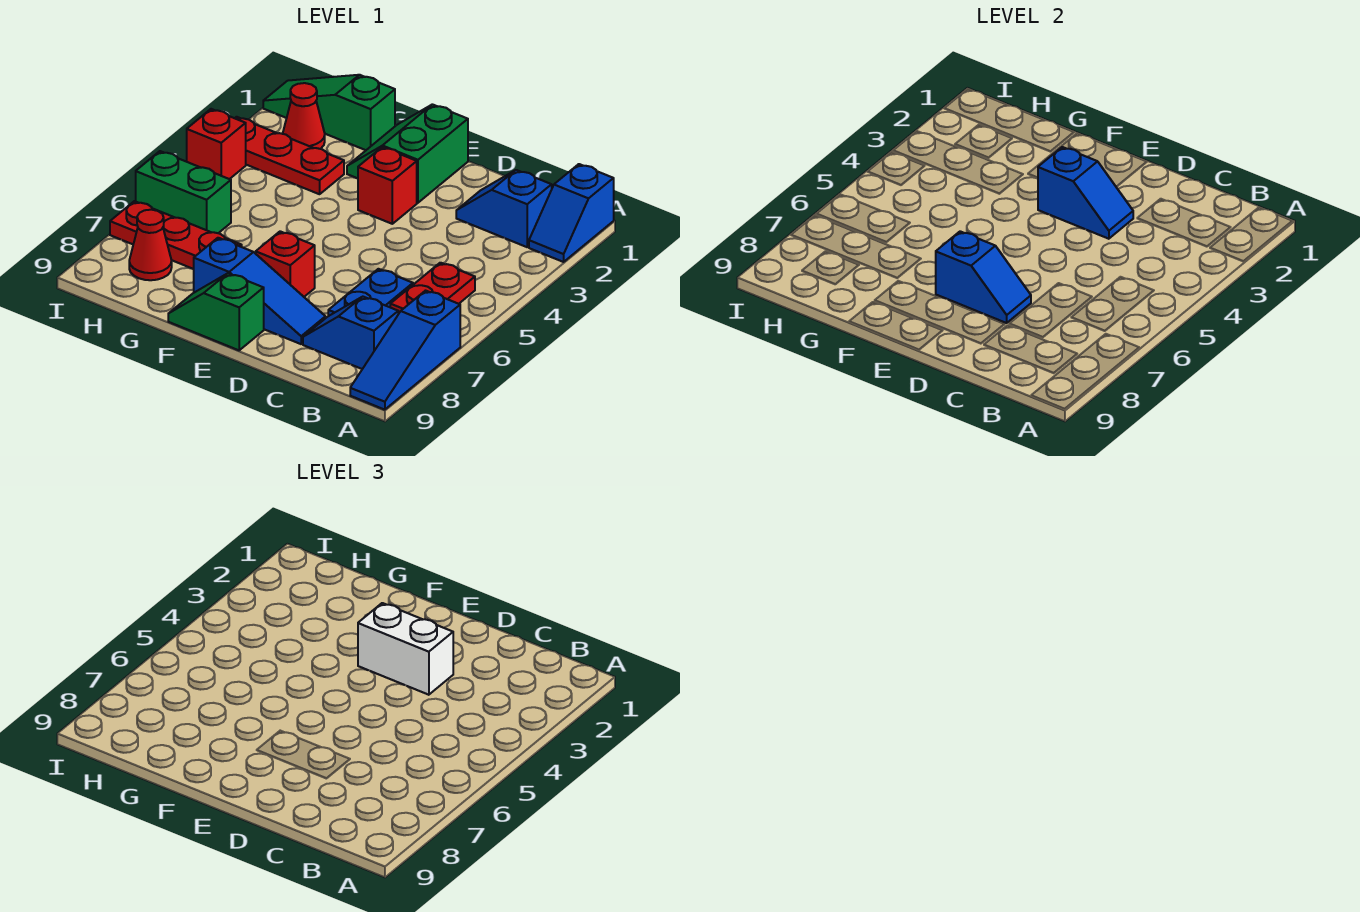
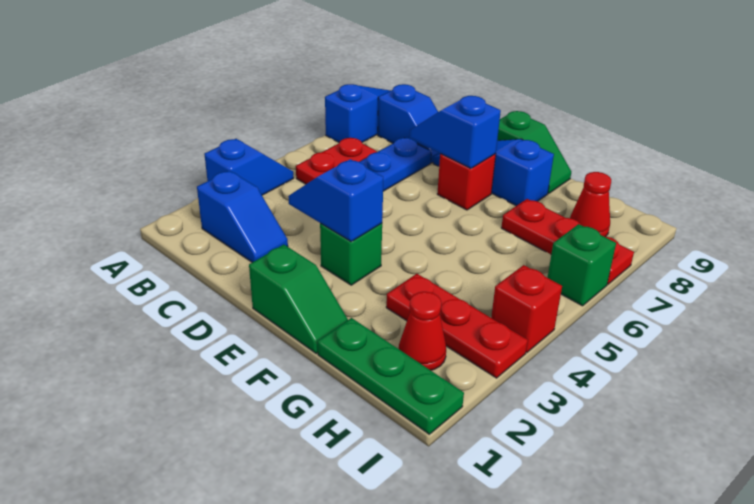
blue slope A1:A2 level 1 top 1 -> blue slope A3:A4 level 1 top 3
white brick D3:E3 level 3 -> none
green slope E1:F2 level 1 top E -> green slope E1:F1 level 1 top E
red brick E3 level 1 -> green brick E3 level 1
green slope G1:I1 level 1 top G -> green plate G1:I1 level 1
green brick H6:I6 level 1 -> green brick I6 level 1

